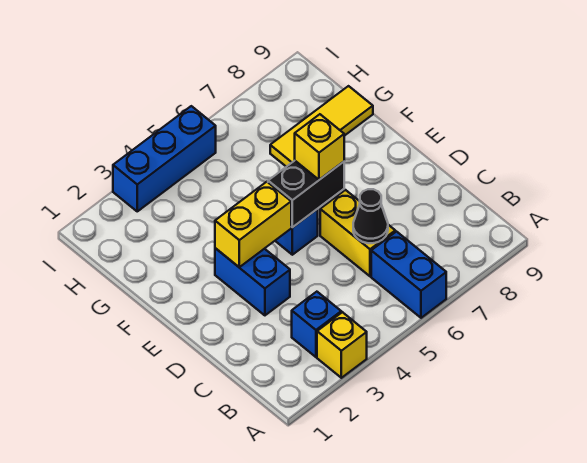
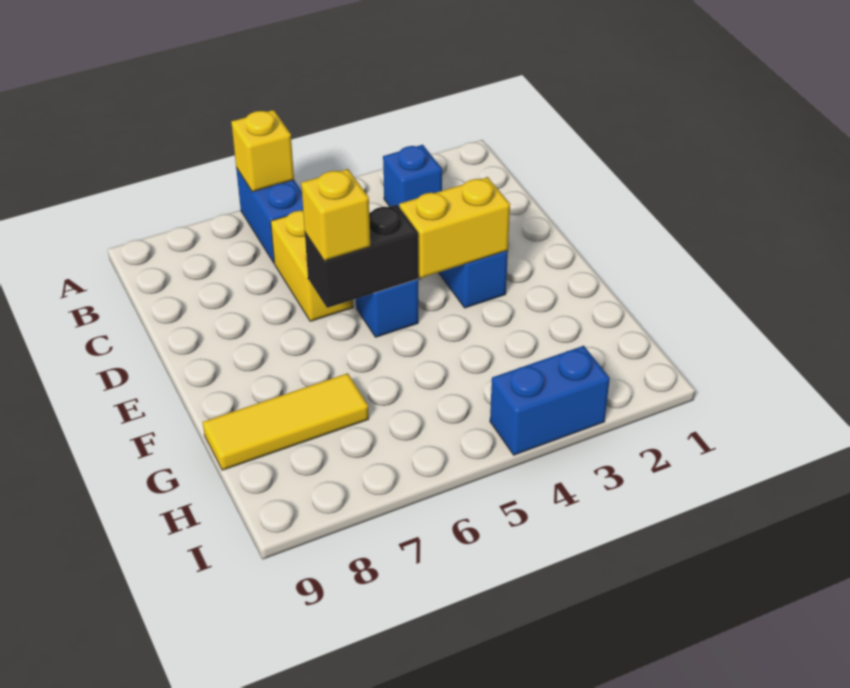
yellow brick A3 level 1 -> yellow brick A6 level 2
black cone C6 level 2 -> none
blue brick I3:I5 level 1 -> blue brick I3:I4 level 1

